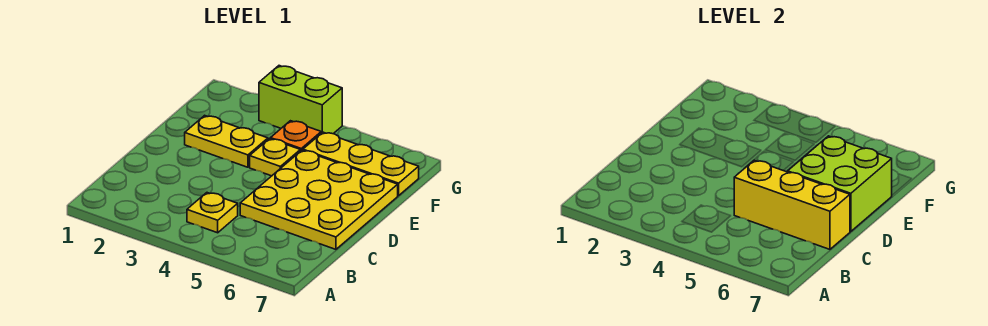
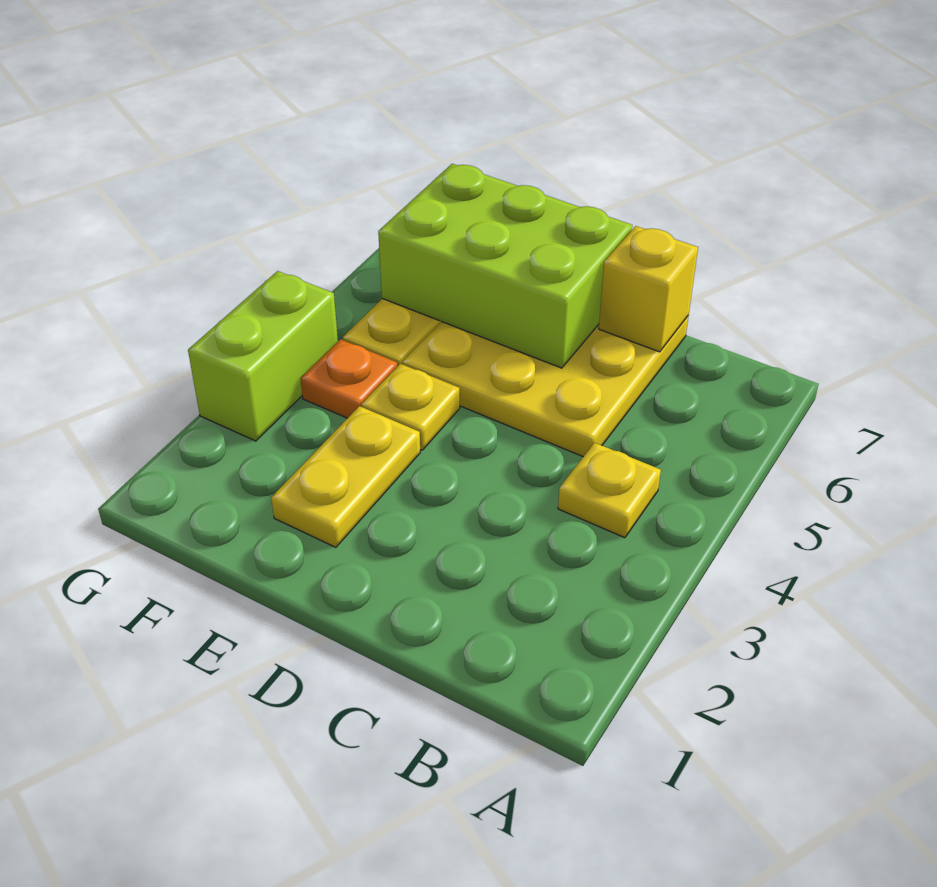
yellow brick C5:C7 level 2 -> yellow brick C7 level 2
lime brick D6:E7 level 2 -> lime brick D6:F7 level 2

